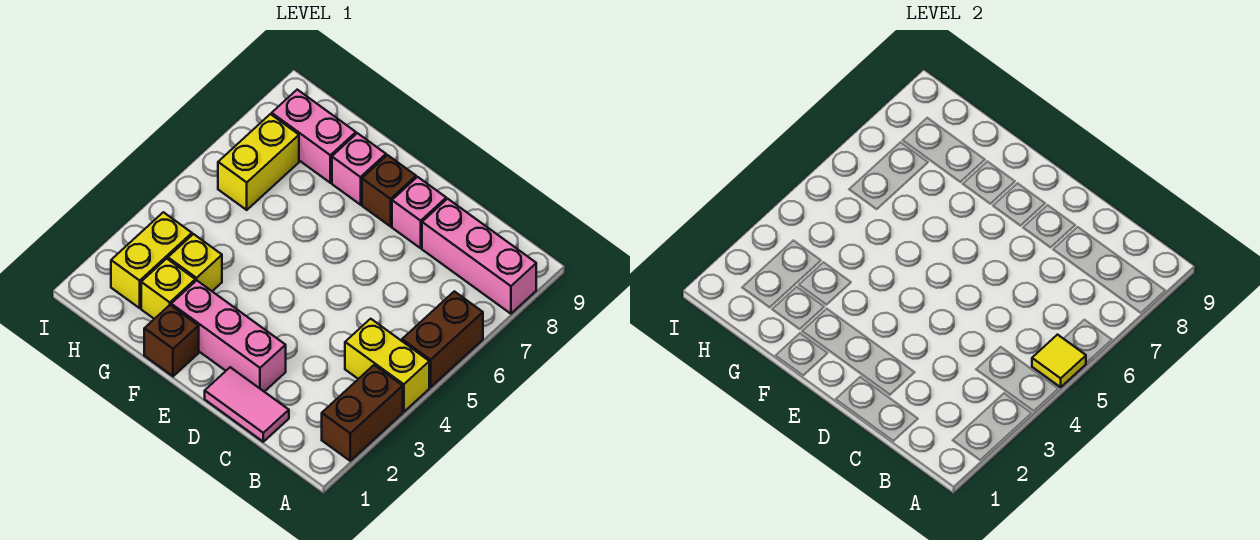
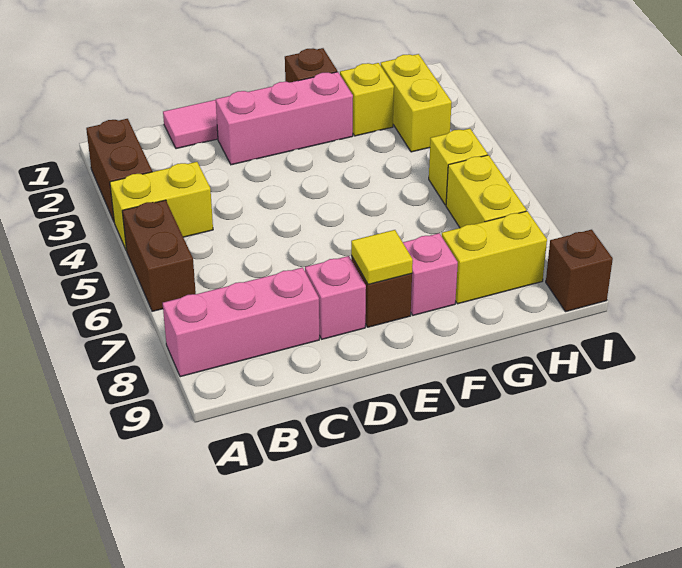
yellow tile A5 level 2 -> yellow tile E8 level 2
yellow brick G3 level 1 -> yellow brick H5 level 1
pink brick G8:H8 level 1 -> yellow brick G8:H8 level 1
none -> brown brick I9 level 1

